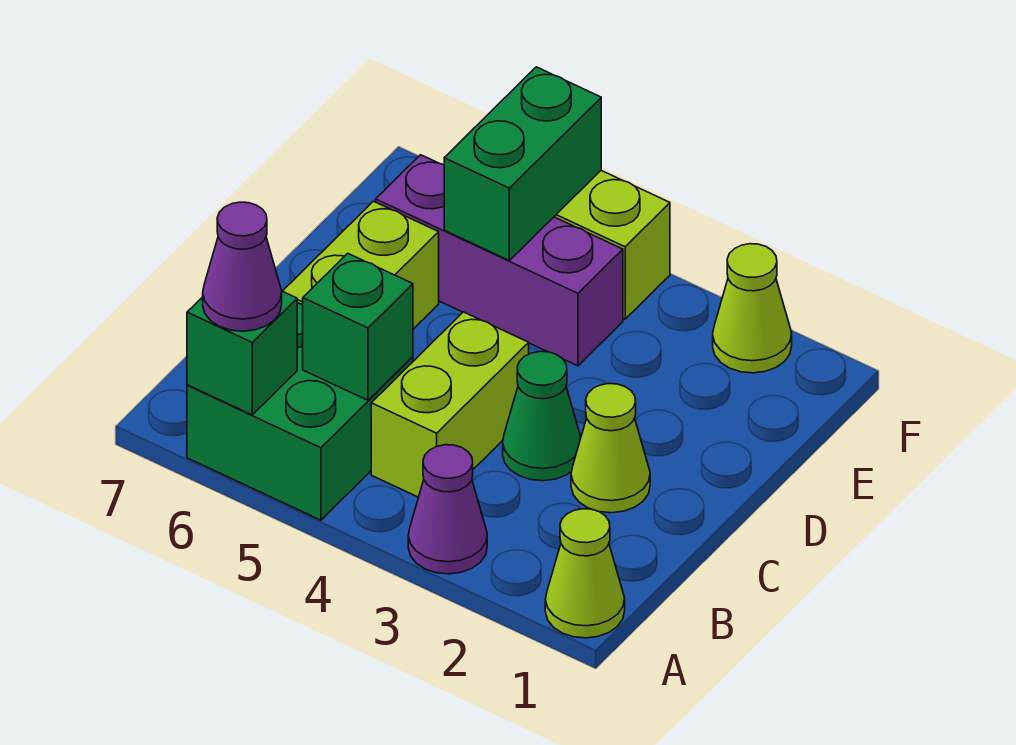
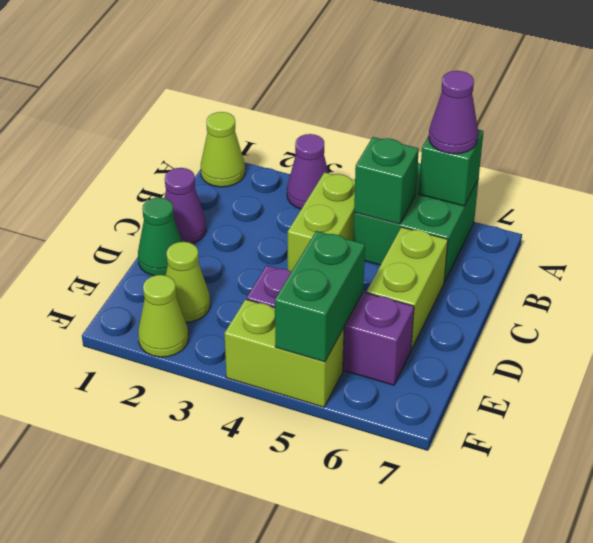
none -> purple cone C1 level 1
lime cone C2 level 1 -> lime cone E2 level 1
green cone C3 level 1 -> green cone D1 level 1

